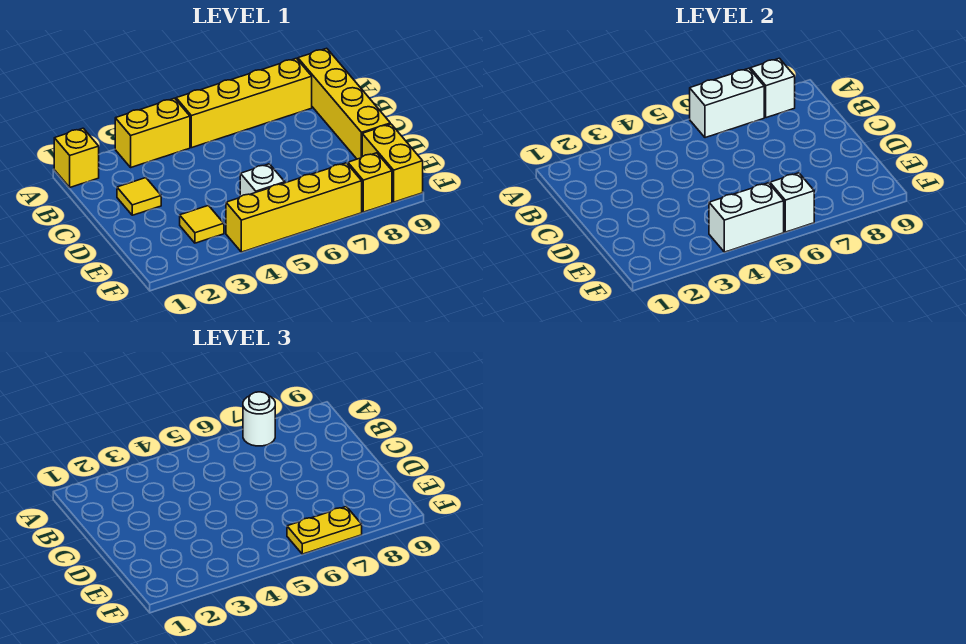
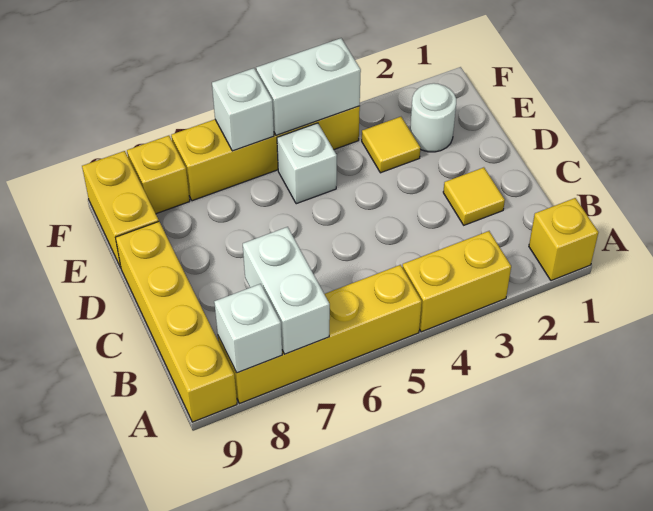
white brick A6:A7 level 2 -> white brick A7:B7 level 2
white round brick A7 level 3 -> white round brick E2 level 1
yellow plate F6:F7 level 3 -> none

